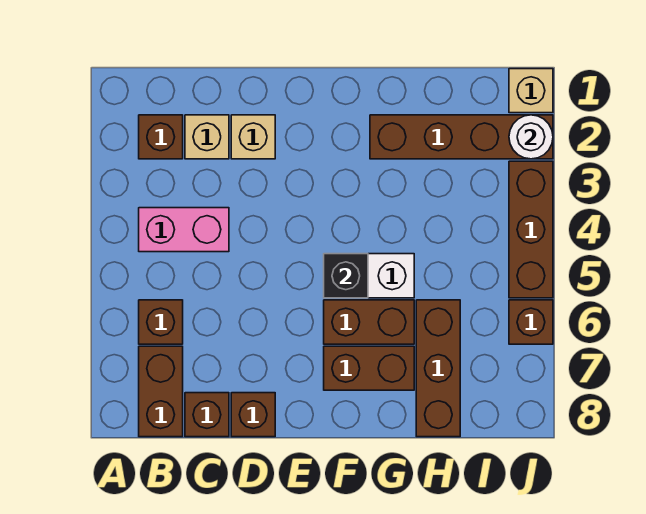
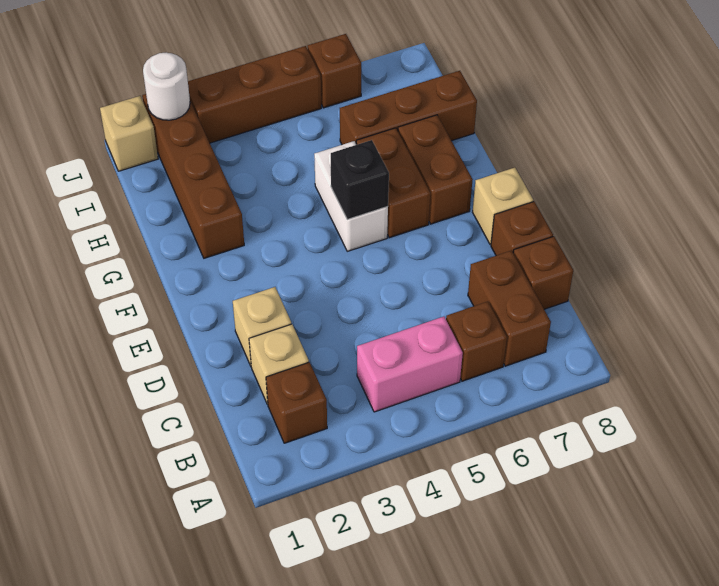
pink brick B4:C4 level 1 -> pink brick B4:B5 level 1
brown brick B7:B8 level 1 -> brown brick B7:C7 level 1
none -> tan brick E8 level 1

